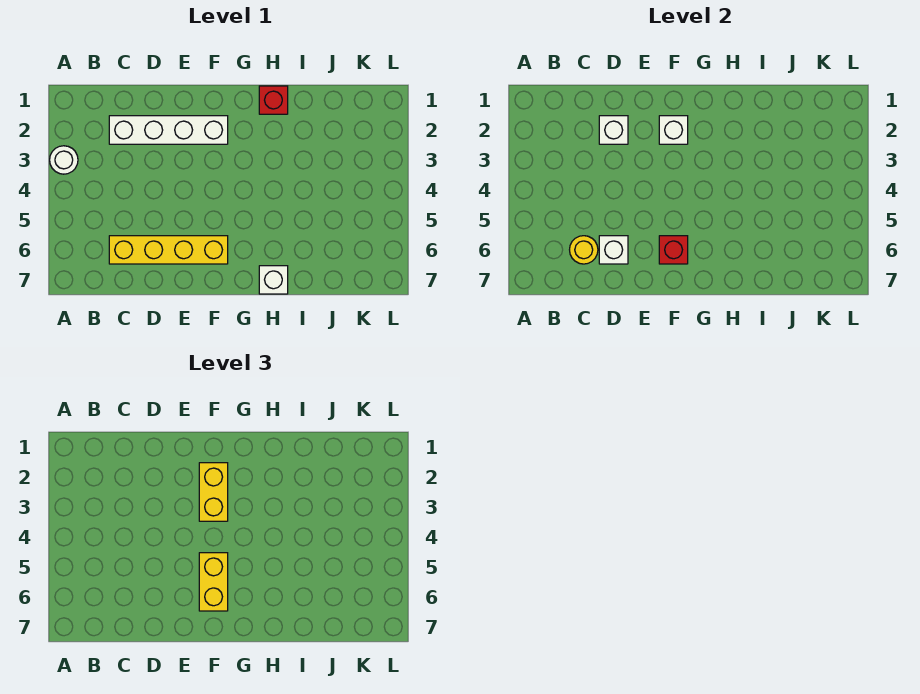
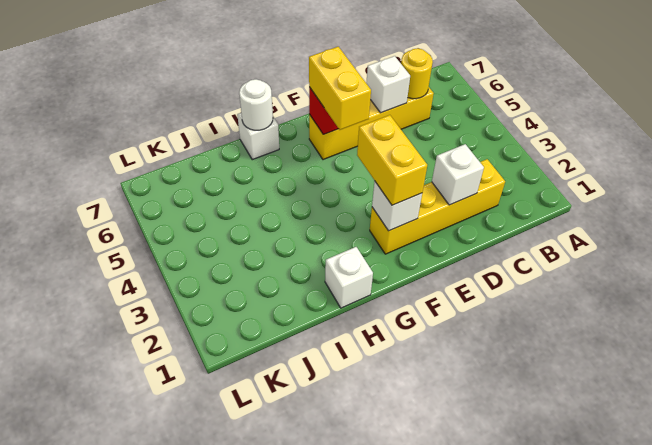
white round brick A3 level 1 -> white round brick H7 level 2
white brick C2:F2 level 1 -> yellow brick C2:F2 level 1
red brick H1 level 1 -> white brick H1 level 1

